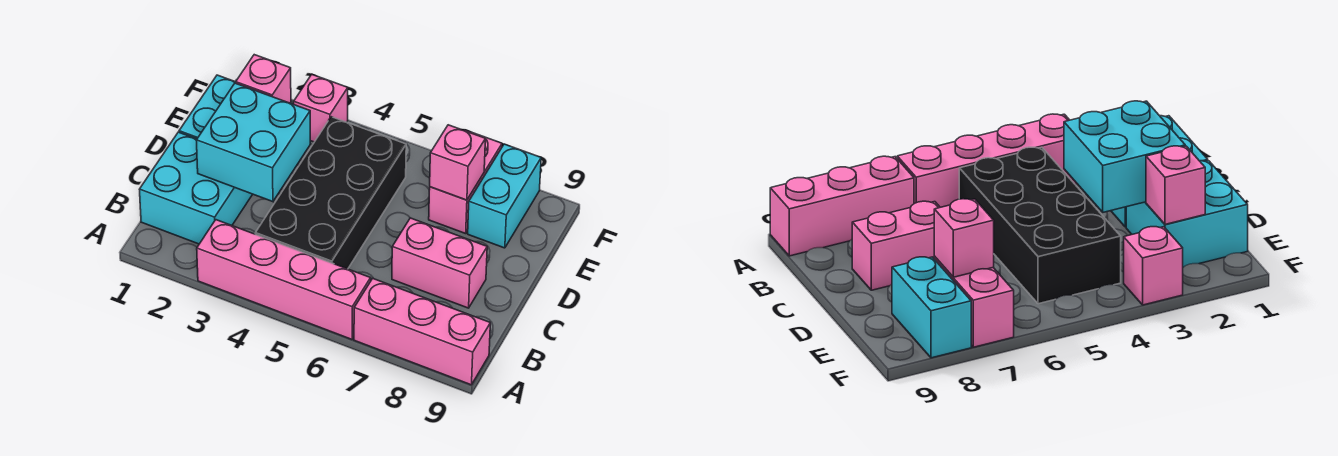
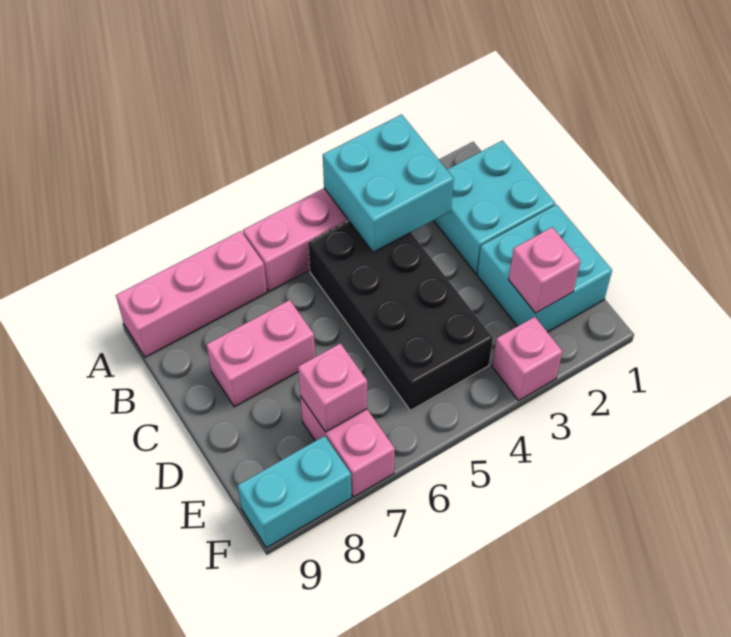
cyan brick C2:D3 level 2 -> cyan brick A3:B4 level 2
cyan brick E8:F8 level 1 -> cyan brick F8:F9 level 1

